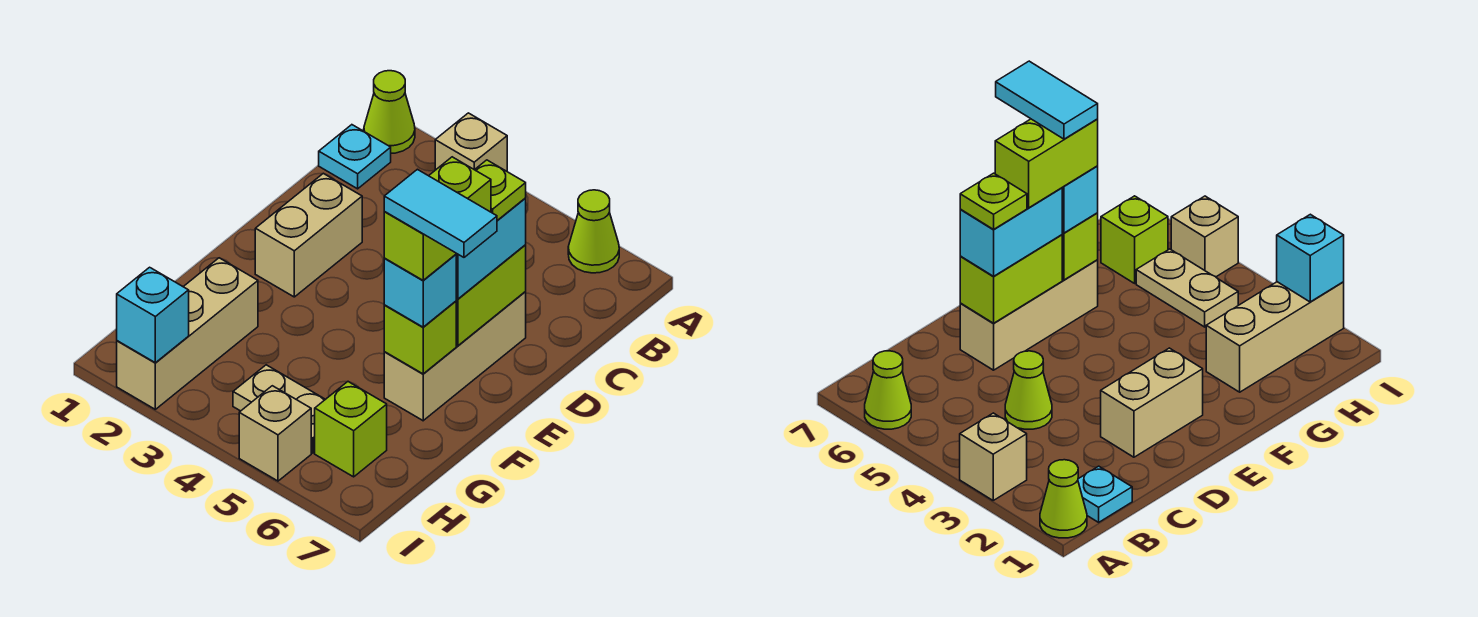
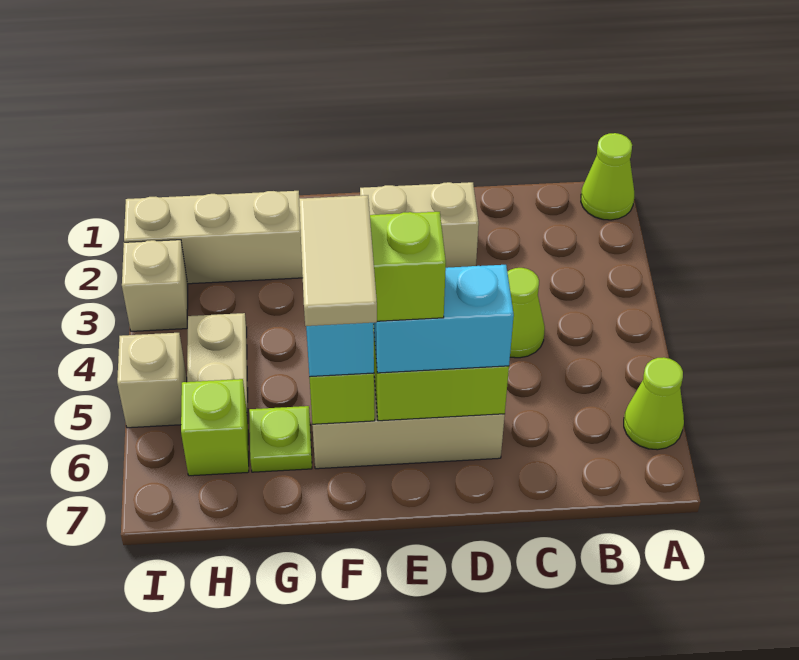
tan brick A3 level 1 -> tan brick I3 level 1
cyan plate B1 level 1 -> none
lime plate D6 level 4 -> lime plate G6 level 1
cyan tile F6:F7 level 5 -> tan tile F6:F7 level 5
cyan brick I2 level 2 -> none

